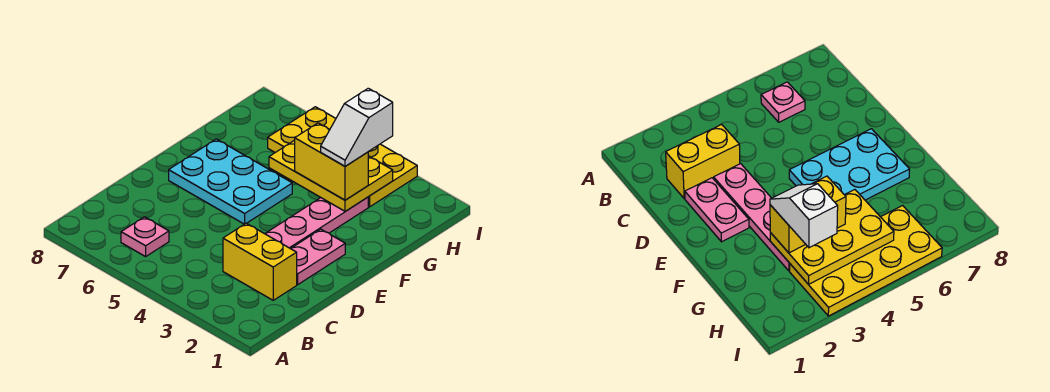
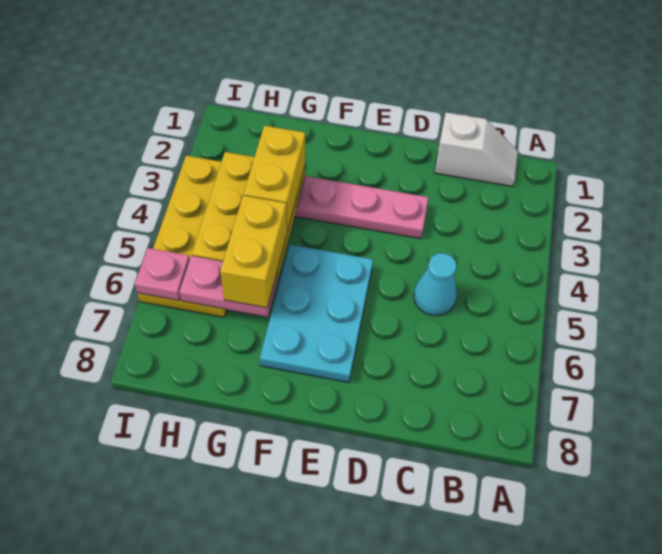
pink plate B6 level 1 -> pink plate I6 level 2
yellow brick C2:C3 level 1 -> yellow brick G5:G6 level 3
none -> cyan cone C5 level 1
pink plate D2:E2 level 1 -> pink plate G6:H6 level 2
white slope G3:H3 level 4 top H -> white slope B1:C1 level 1 top C

